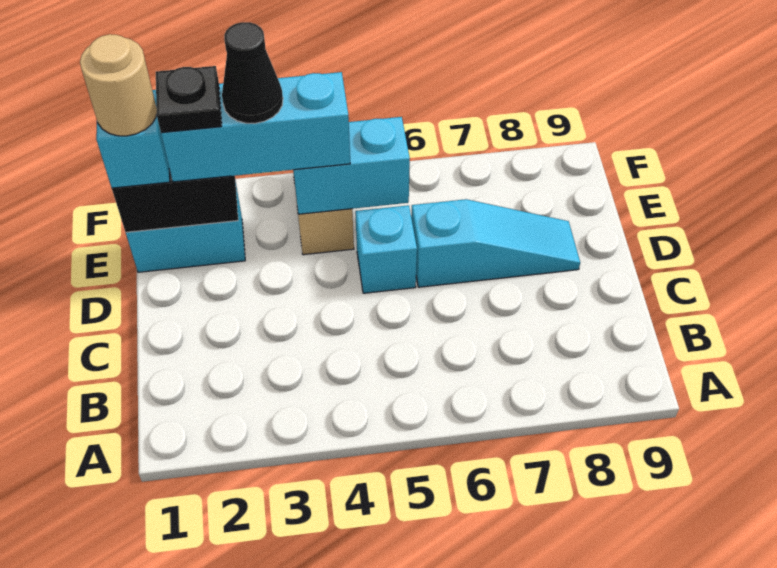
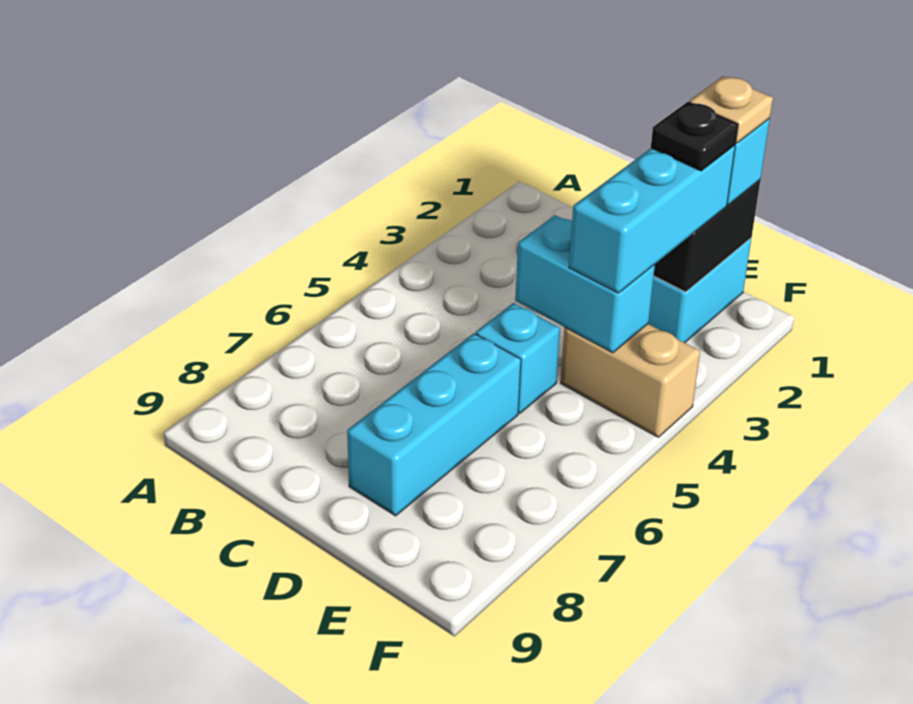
cyan slope D6:D8 level 1 top 6 -> cyan brick D6:D8 level 1
tan round brick E1 level 4 -> tan plate E1 level 4
black cone E3 level 4 -> none
cyan brick E4:E5 level 2 -> cyan brick D4:E4 level 2

